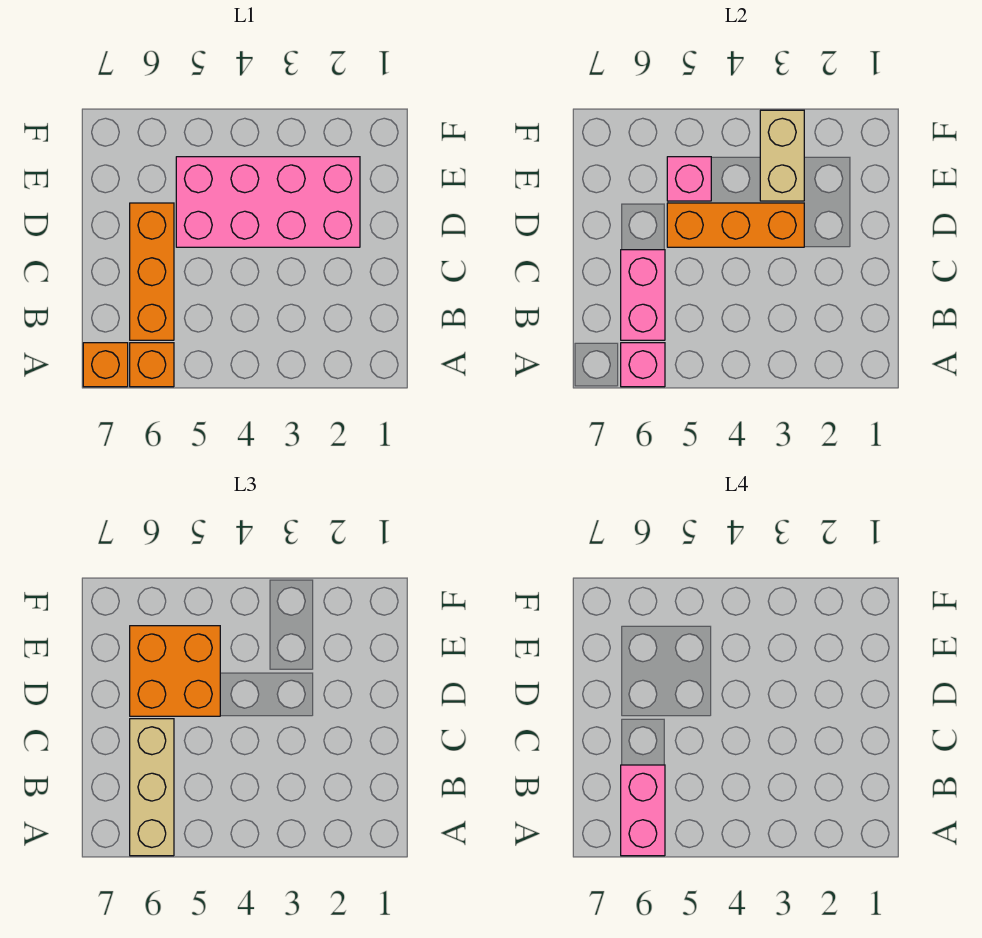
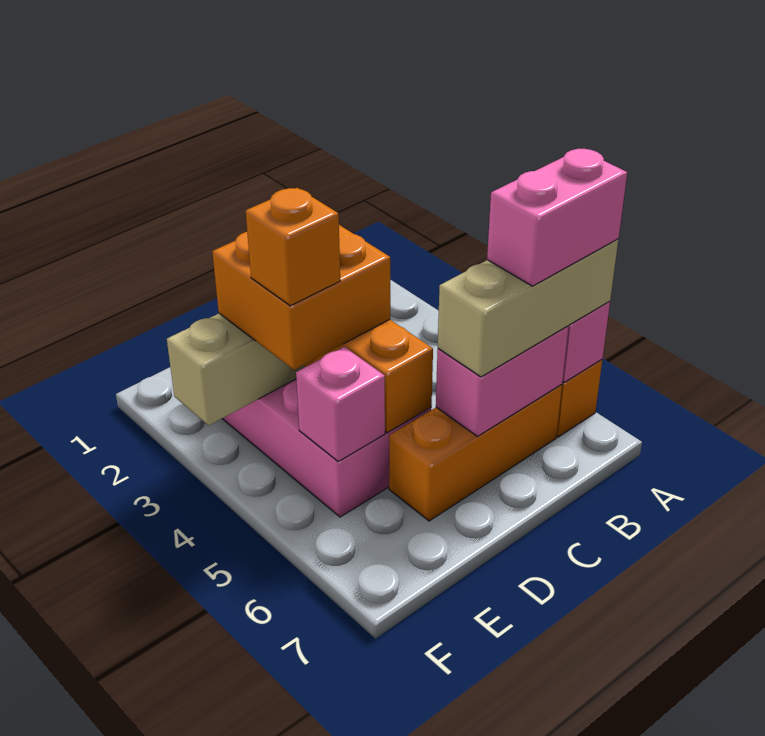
orange brick A7 level 1 -> orange brick E4 level 4
orange brick D5:E6 level 3 -> orange brick D3:E4 level 3

